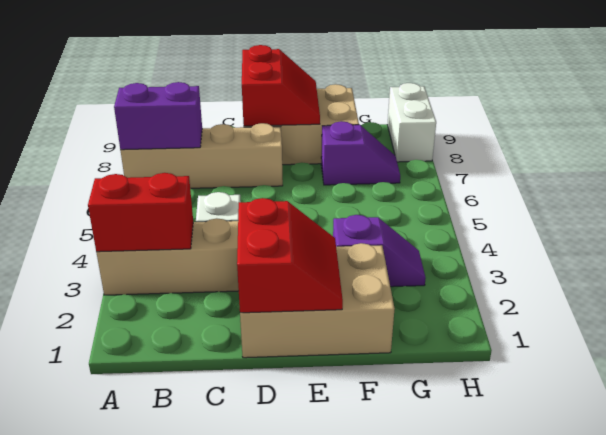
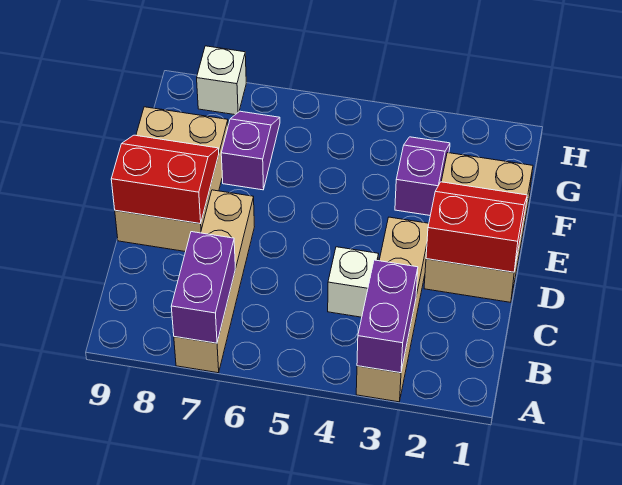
red brick A3:B3 level 2 -> purple brick A3:B3 level 2
white brick H8:H9 level 1 -> white brick H8 level 1

